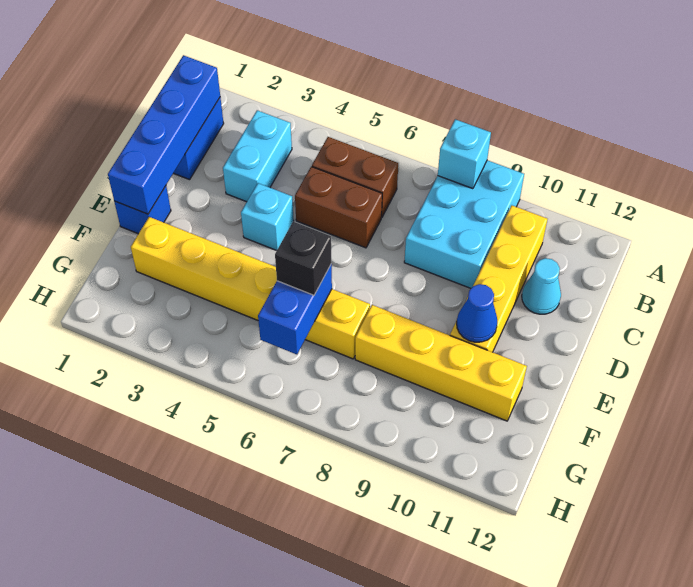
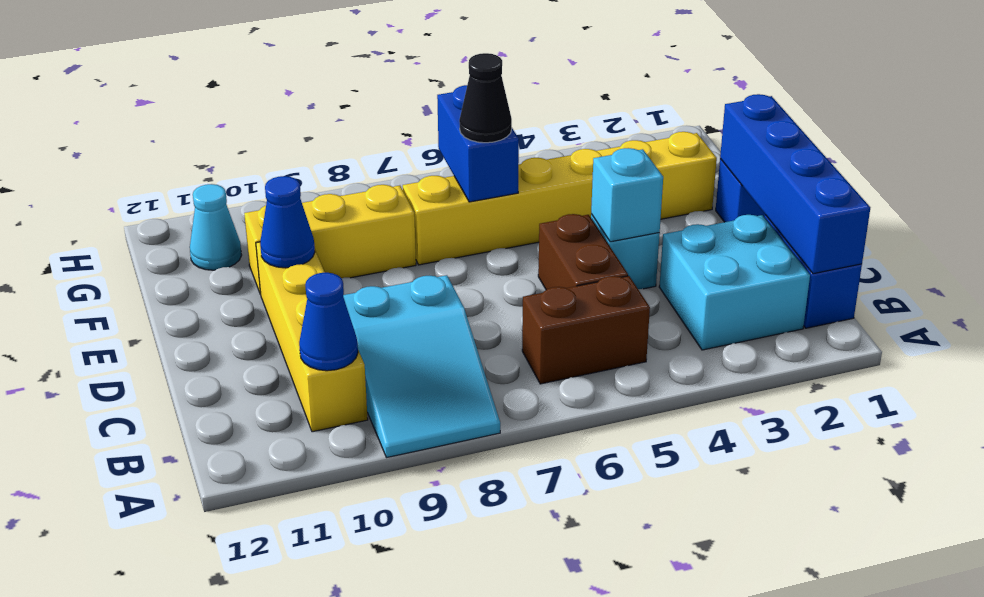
cyan brick A8:C9 level 1 -> cyan slope A8:C9 level 1 top C
cyan brick A8 level 2 -> cyan brick D4 level 2
cyan brick B3:C3 level 1 -> cyan brick B2:C3 level 1
none -> blue cone B10 level 2
brown brick C5:C6 level 1 -> brown brick C5:D5 level 1
cyan cone C11 level 1 -> cyan cone G11 level 1
black brick F6 level 3 -> black cone F6 level 3
yellow brick F8:F11 level 1 -> yellow brick F8:F10 level 1

